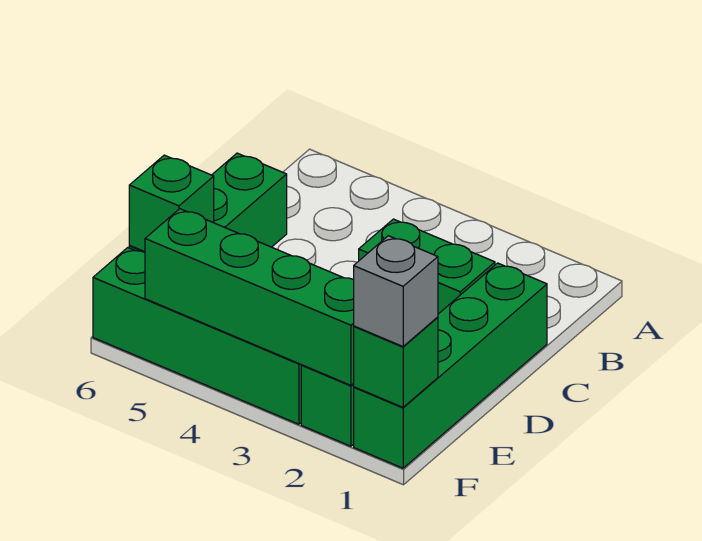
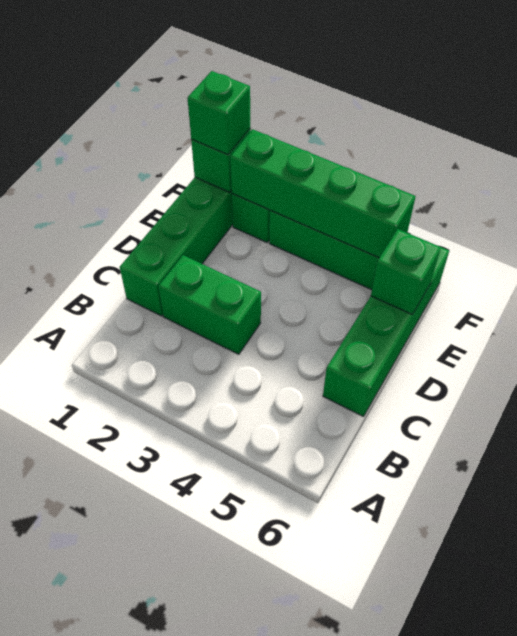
grey brick F1 level 3 -> green brick F1 level 3

